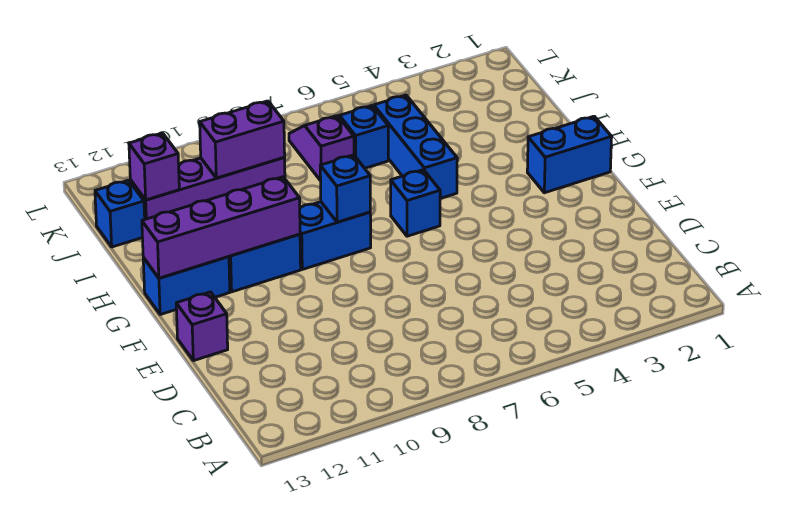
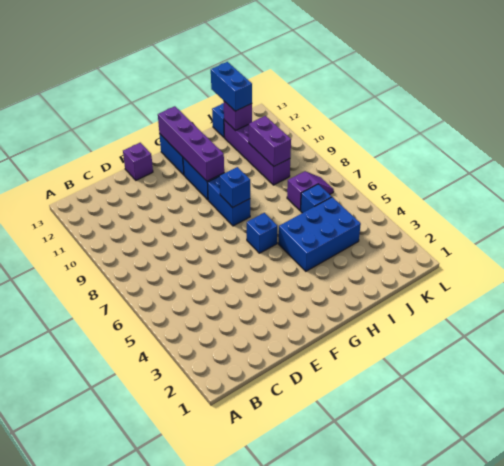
blue brick G1:G2 level 1 -> blue brick J12:J13 level 3
blue brick H5:J5 level 1 -> blue brick H4:J5 level 1

